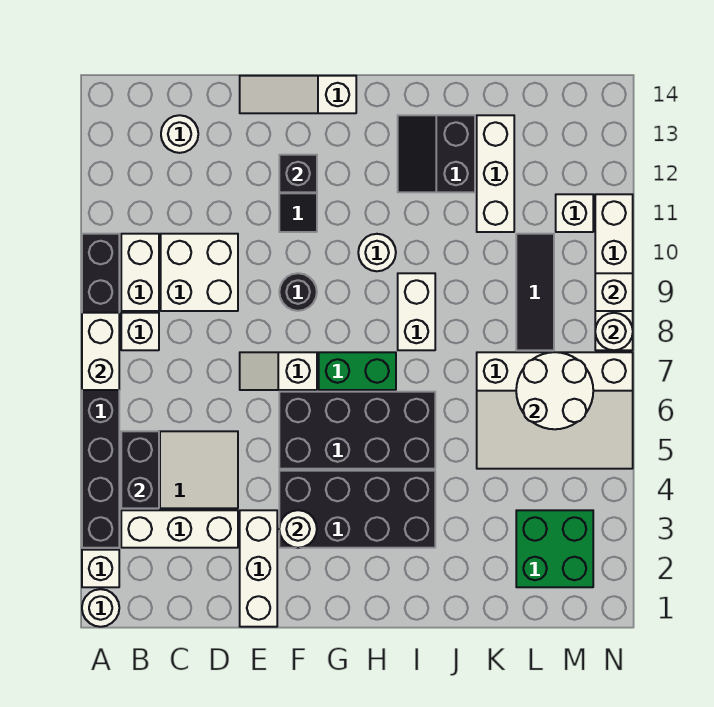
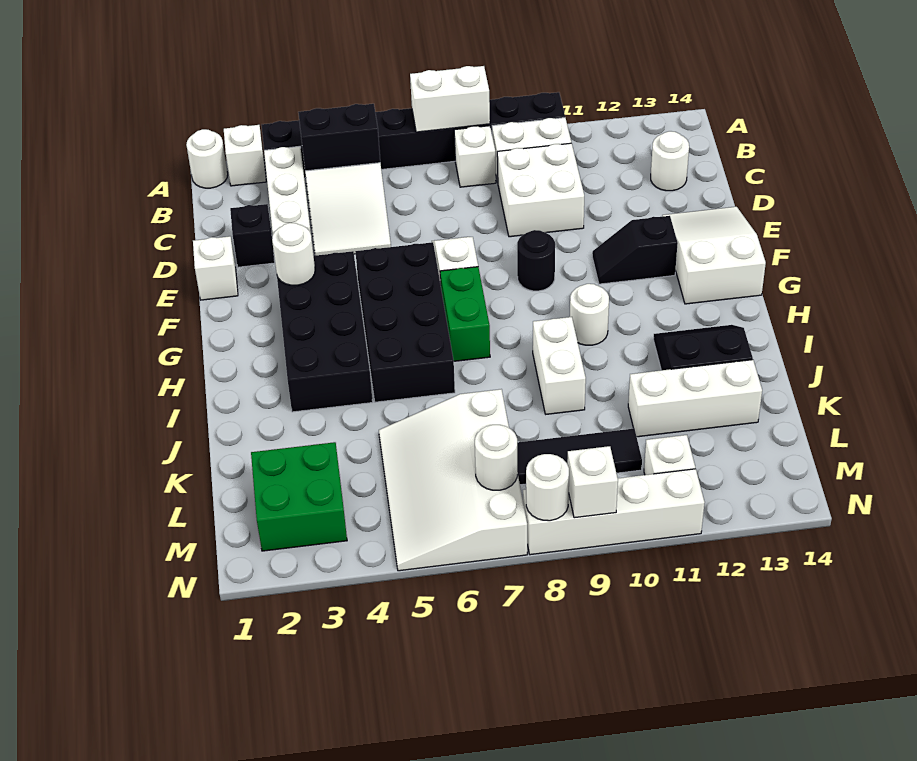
white brick E1:E3 level 1 -> white brick E1 level 1
white slope E14:G14 level 1 top G -> white slope E13:G14 level 1 top G
black brick F12 level 2 -> black brick D2 level 1
white brick I8:I9 level 1 -> white brick I9:J9 level 1
white round brick L6:M7 level 2 -> white round brick M7 level 2

